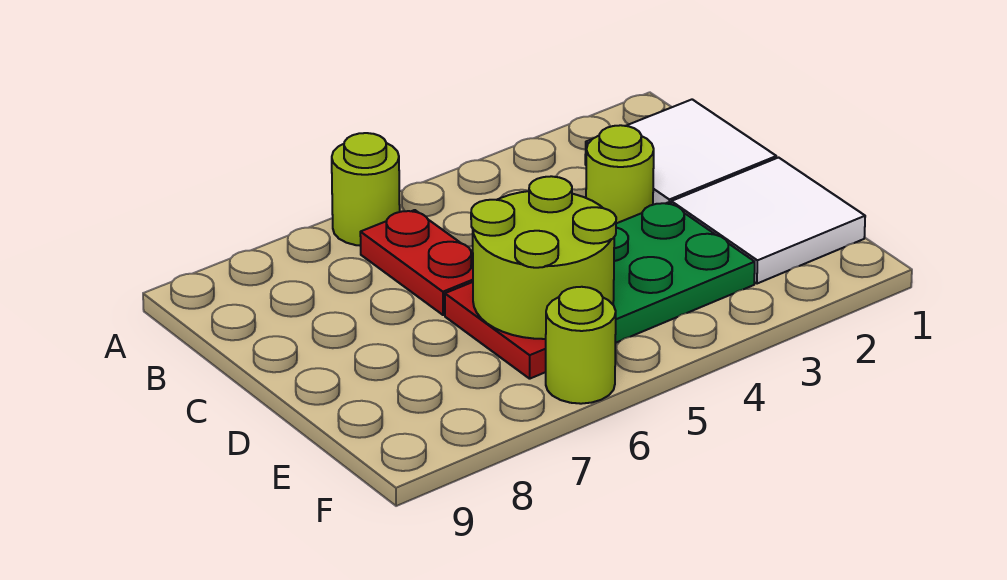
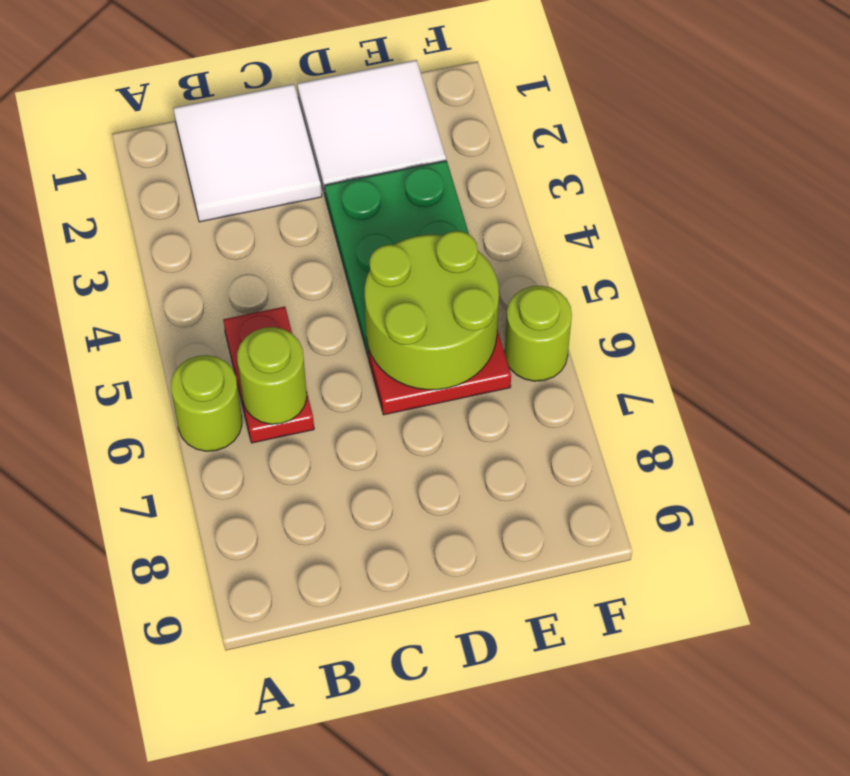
red plate B6:C6 level 1 -> red plate B5:B6 level 1
lime round brick C3 level 1 -> lime round brick B6 level 2

